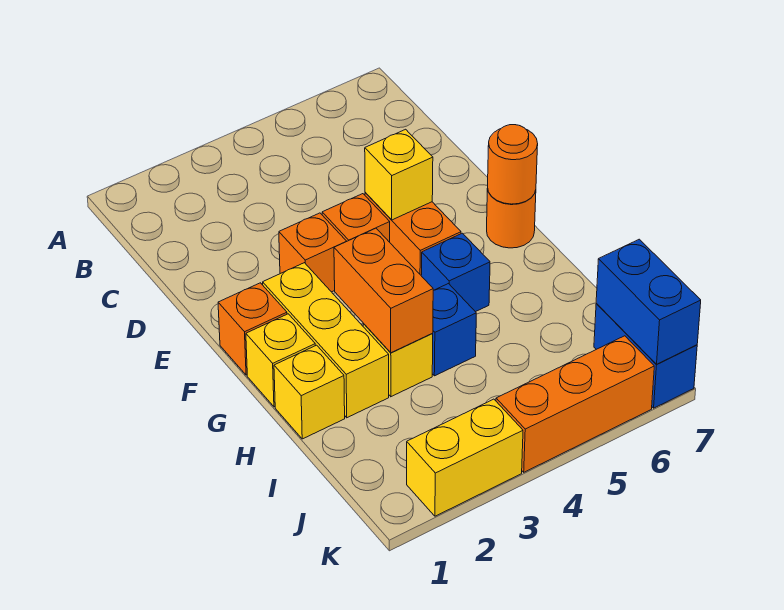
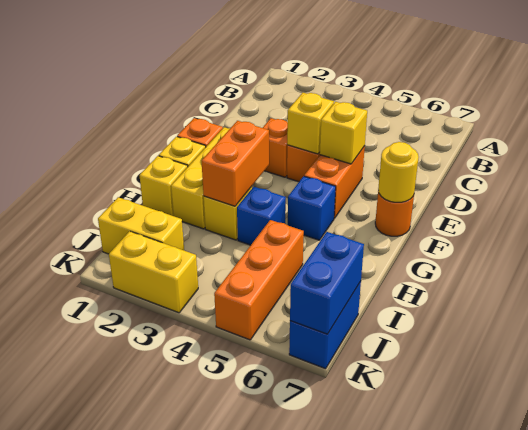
none -> yellow brick E4 level 2
orange round brick F7 level 2 -> yellow round brick F7 level 2
none -> yellow brick J1:J2 level 1
orange brick K4:K6 level 1 -> orange brick I5:K5 level 1

